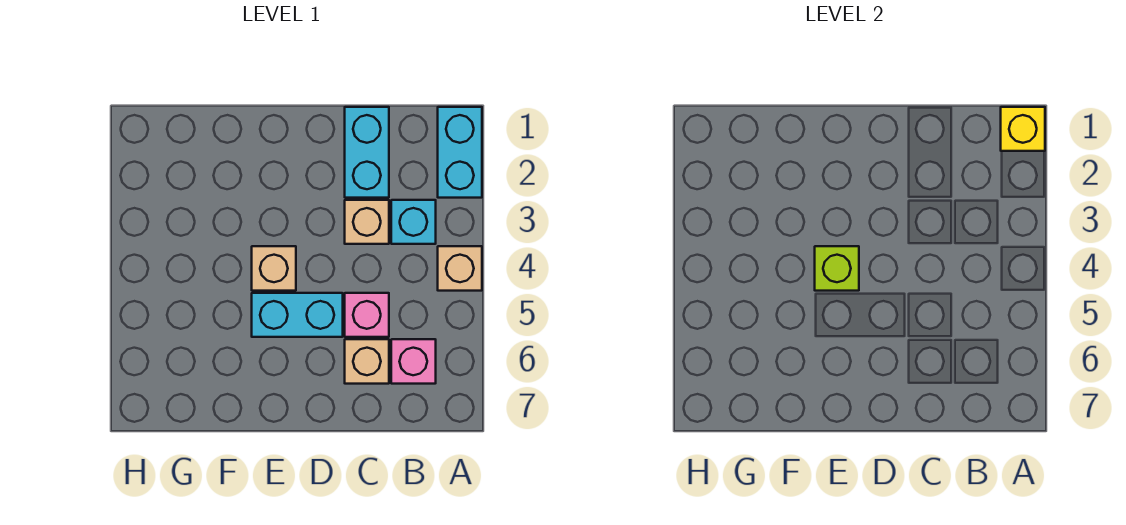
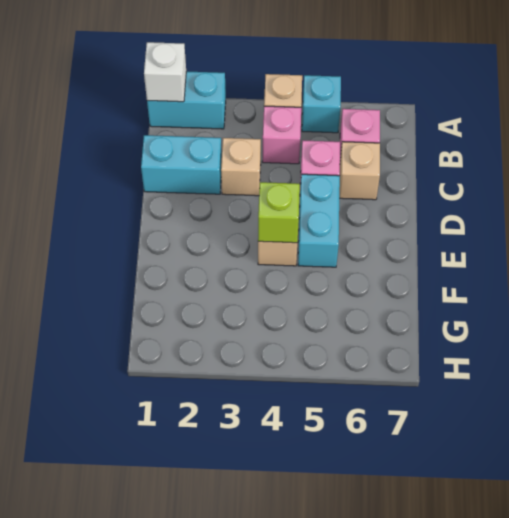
yellow brick A1 level 2 -> white brick A1 level 2
cyan brick B3 level 1 -> cyan brick A5 level 1
none -> pink brick B4 level 1

